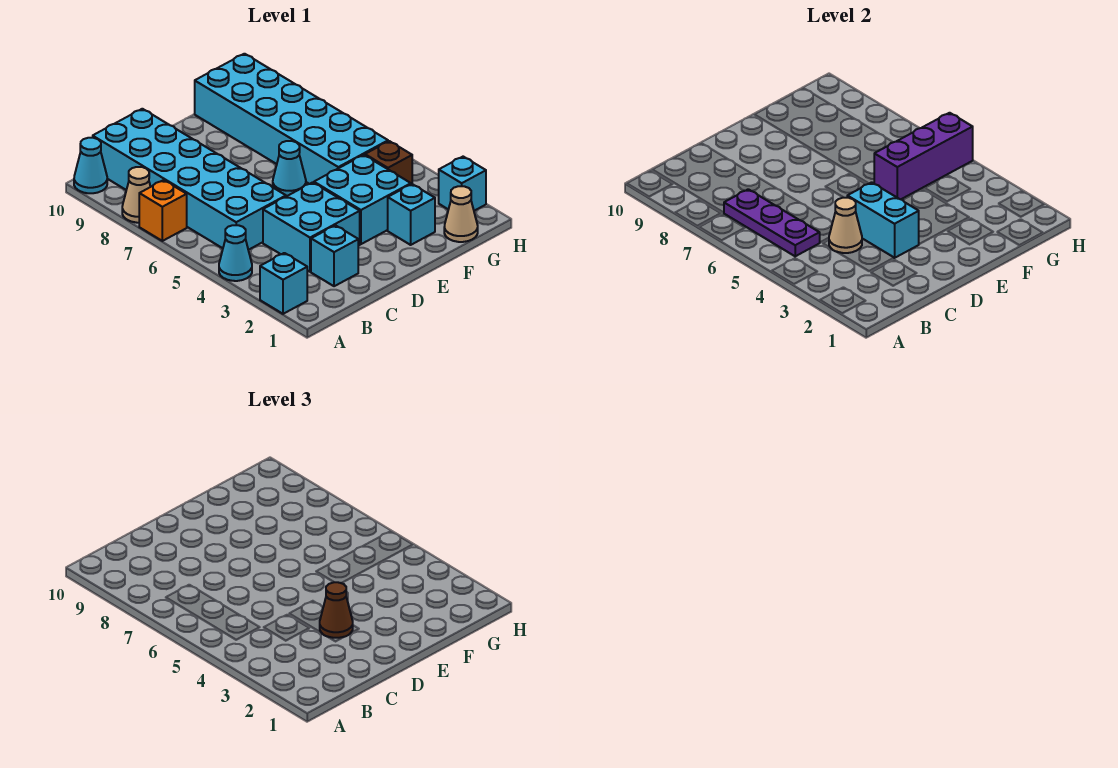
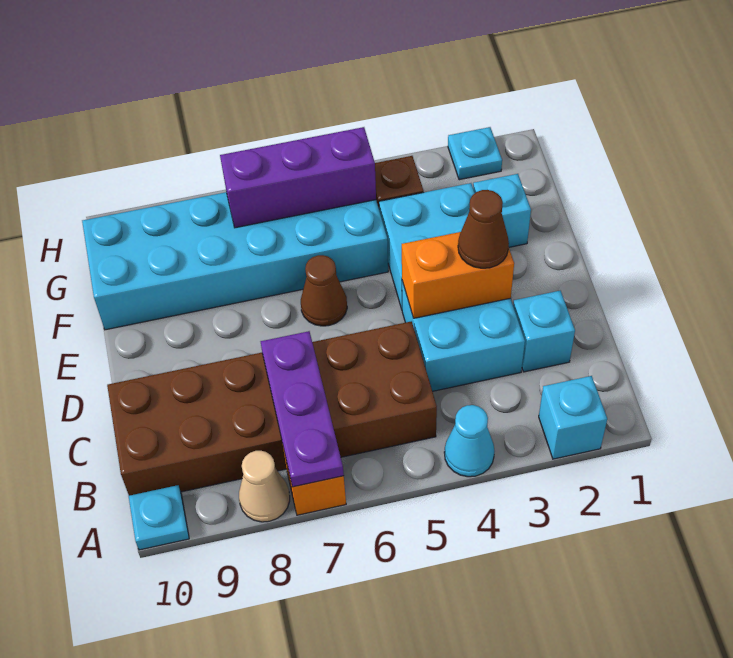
cyan cone A10 level 1 -> cyan plate A10 level 1
cyan brick B5:C10 level 1 -> brown brick B5:C10 level 1
purple plate B5:B7 level 2 -> purple plate A7:C7 level 2
tan cone C4 level 2 -> none
cyan brick D3:D4 level 2 -> orange brick D3:D4 level 2
cyan cone E6 level 1 -> brown cone E6 level 1
purple brick F5:H5 level 2 -> purple brick G5:G7 level 2
tan cone G1 level 1 -> none
cyan brick H2 level 1 -> cyan plate H2 level 1

